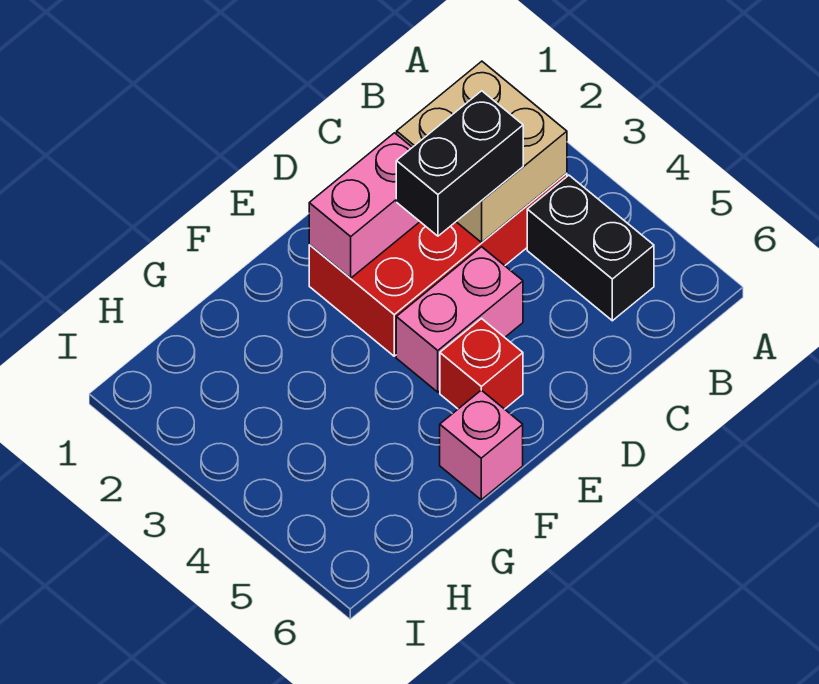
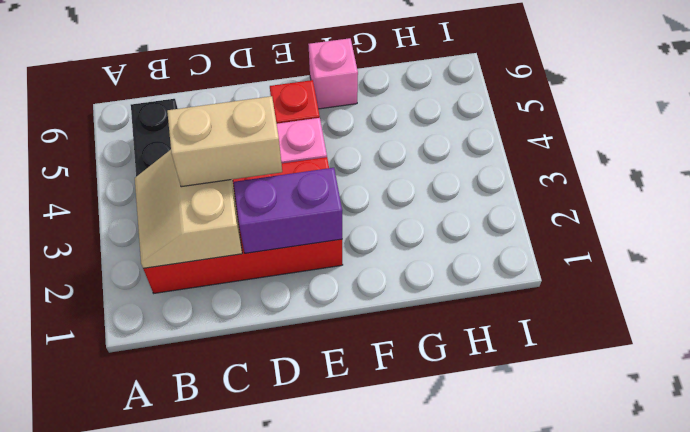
tan brick B2:C3 level 2 -> tan slope B2:C3 level 2 top C
black brick C3:D3 level 3 -> tan brick C3:D3 level 3
pink brick D2:E2 level 2 -> purple brick D2:E2 level 2

